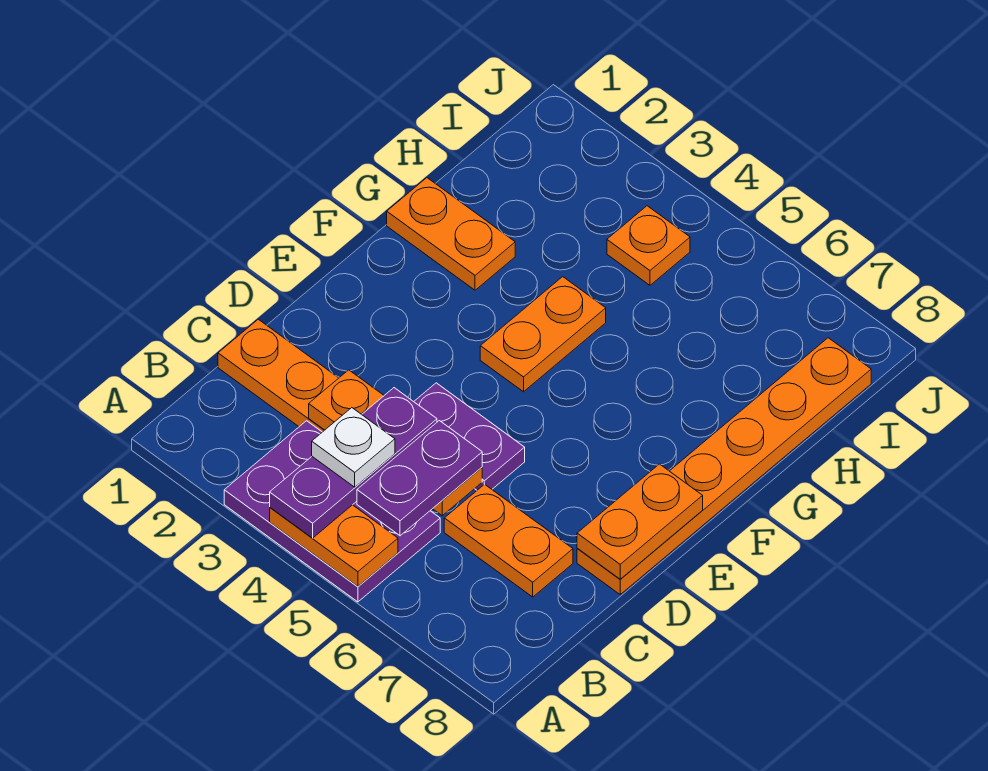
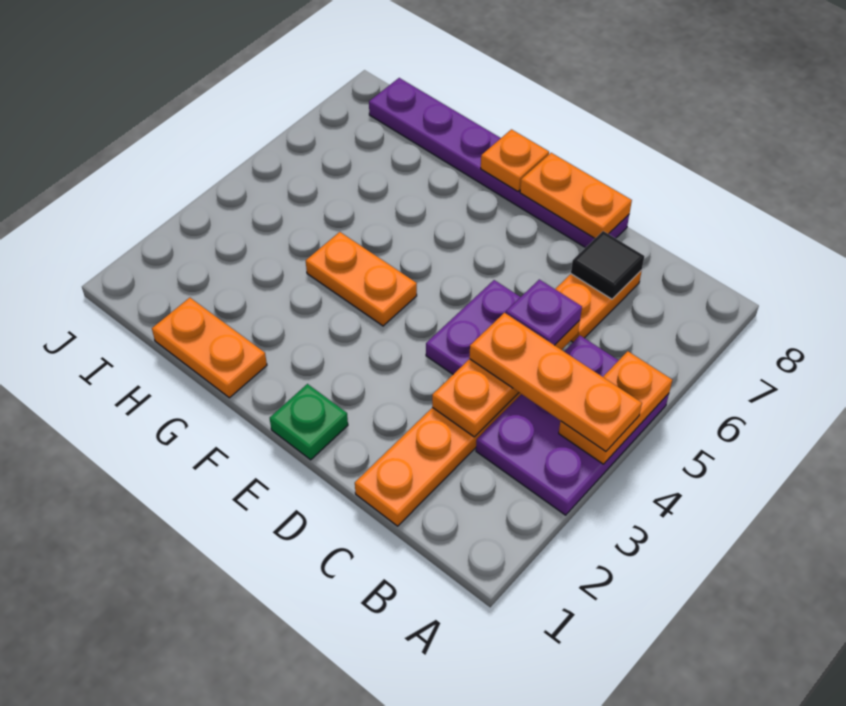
purple plate A4:C4 level 3 -> orange plate A4:C4 level 3
white plate B4 level 4 -> none
purple plate B5:C5 level 3 -> purple plate C5 level 3
none -> black tile C7 level 2
orange plate D8:I8 level 1 -> purple plate D8:I8 level 1
none -> green plate E1 level 1
orange plate G1:G2 level 1 -> orange plate G1:H1 level 1
orange plate I4 level 1 -> orange plate F8 level 2

